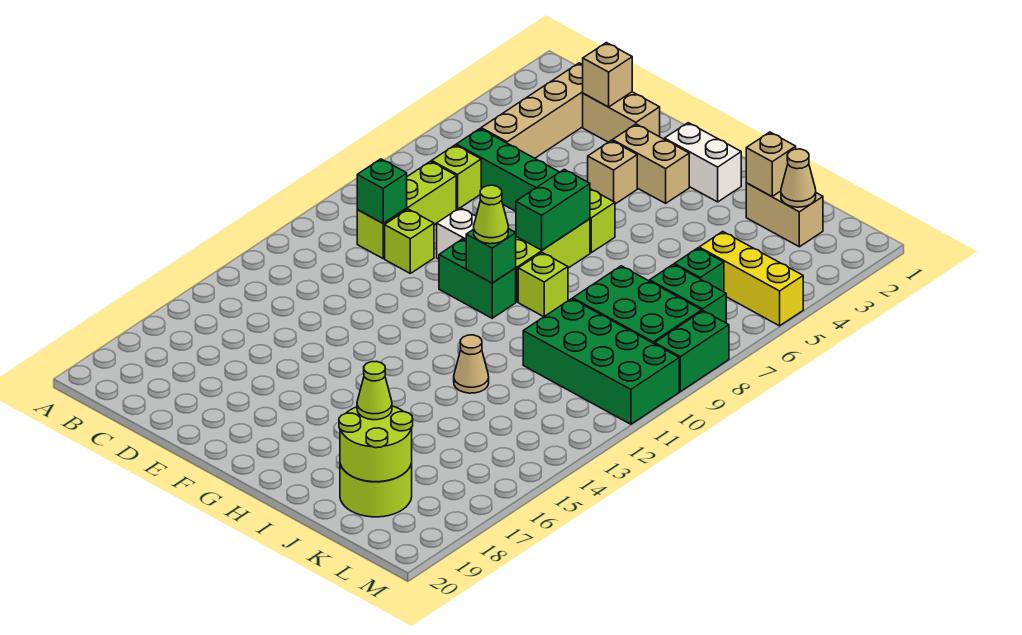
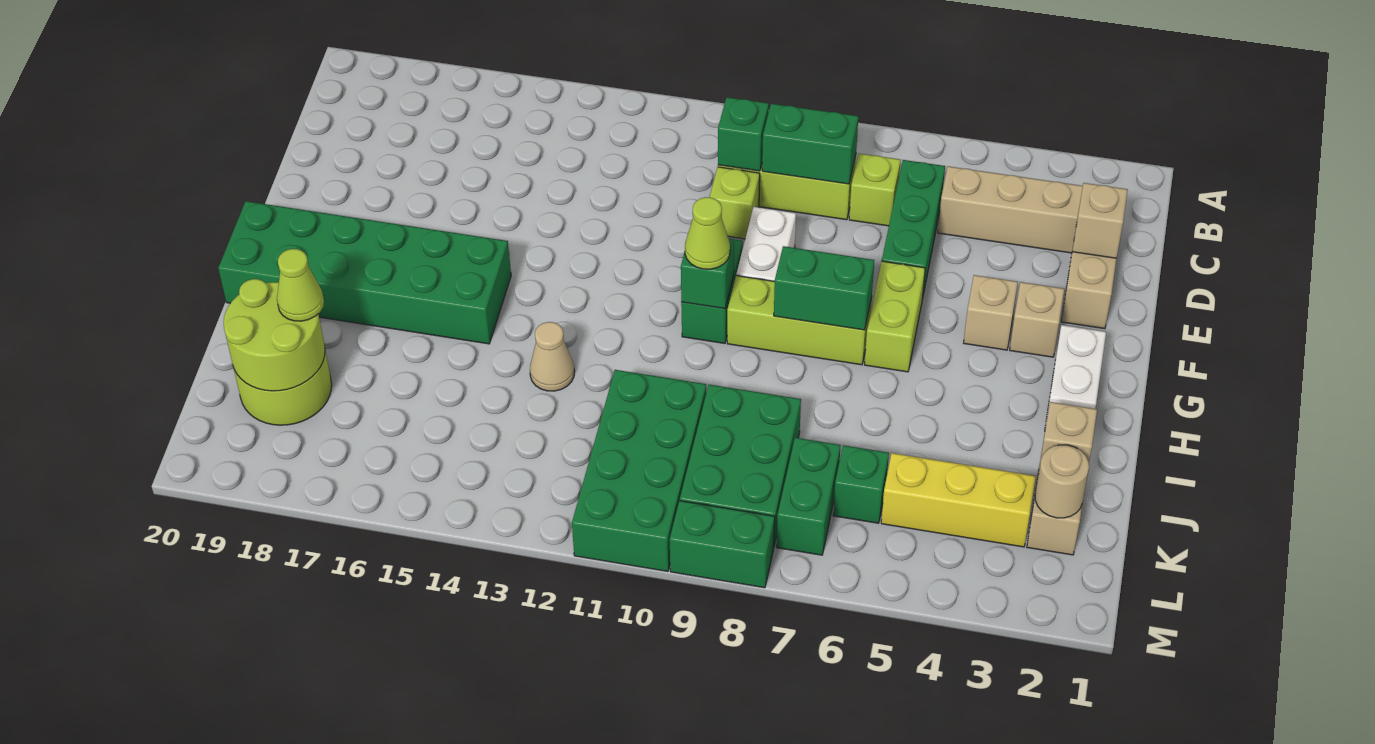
none -> green brick C8:C9 level 2
tan brick F3:G3 level 1 -> tan brick F3 level 1
none -> green brick G15:H20 level 1
lime brick H9 level 1 -> none
tan cone K2 level 2 -> tan round brick K2 level 2
yellow brick K5:M5 level 1 -> yellow brick K3:K5 level 1

